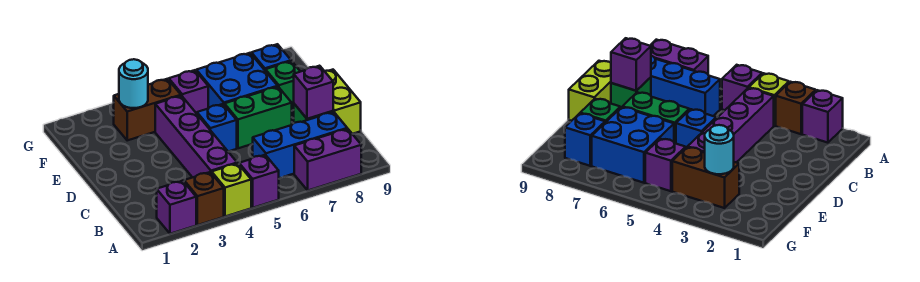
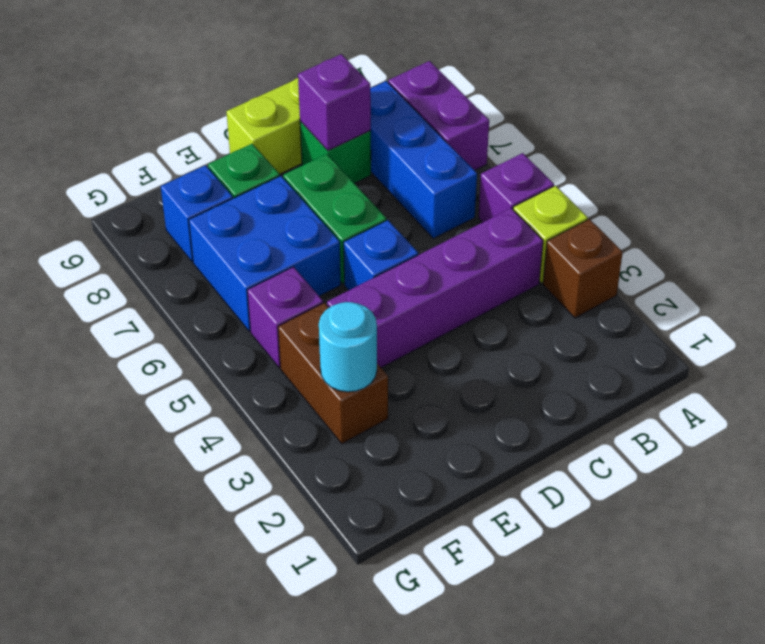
purple brick A2 level 1 -> none

